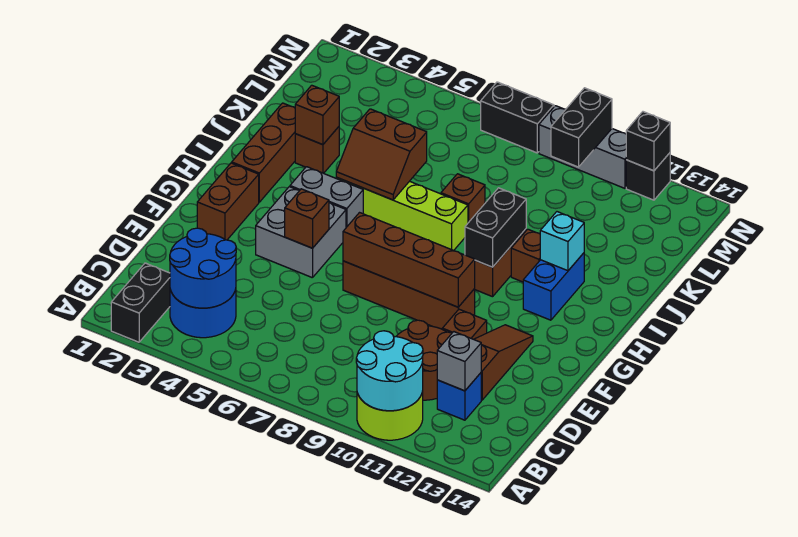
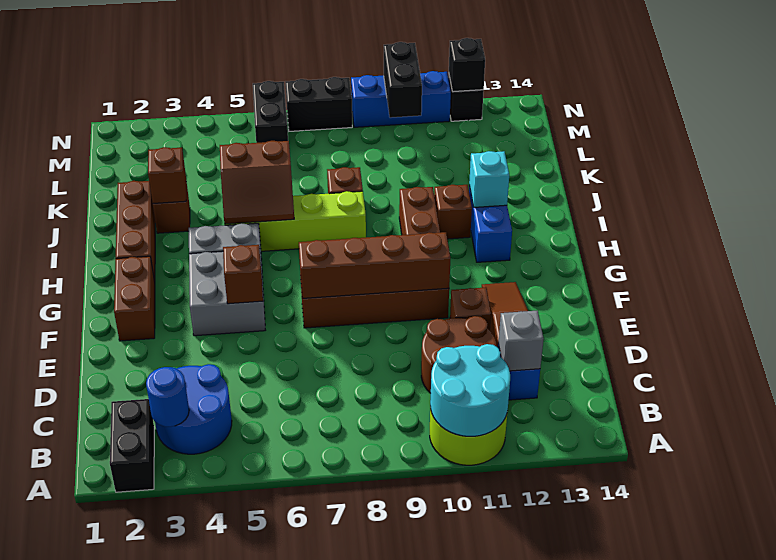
blue round brick B3:C4 level 2 -> blue round brick B3 level 2
black brick H10:I10 level 2 -> black brick M6:N6 level 1
grey brick N9:N11 level 1 -> blue brick N9:N11 level 1

